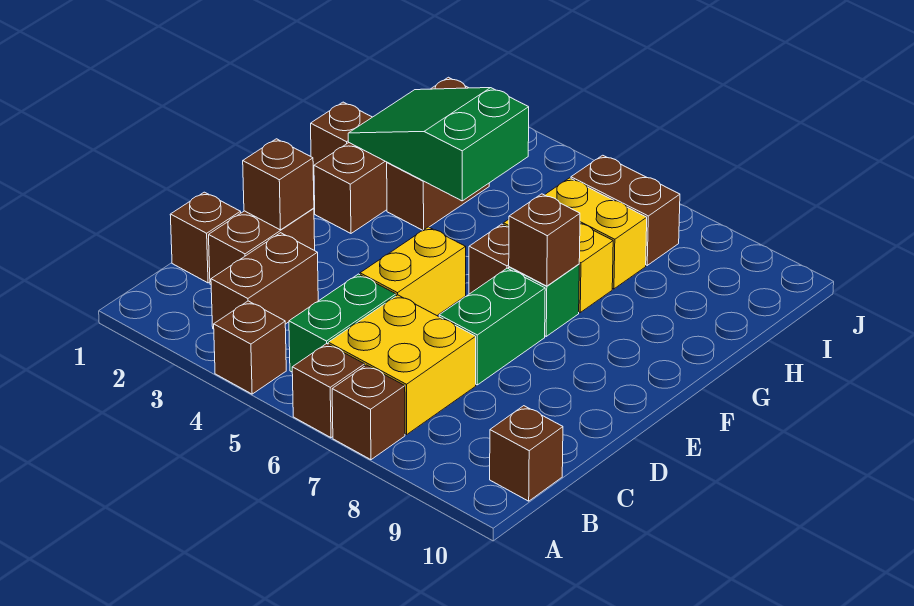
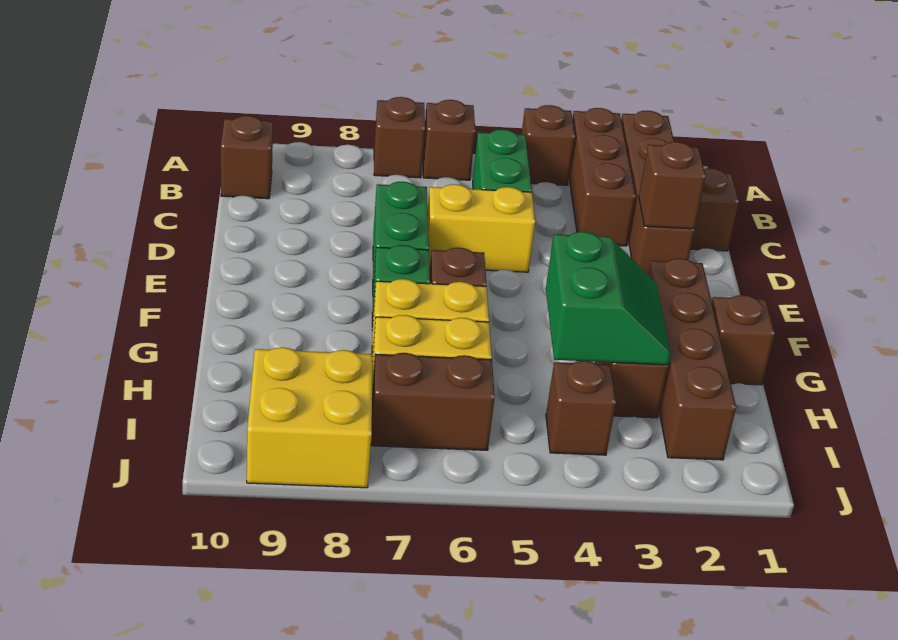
brown brick B3:C3 level 1 -> brown brick A3:C3 level 1
yellow brick B6:C7 level 1 -> yellow brick I8:J9 level 1
brown brick C2:D2 level 1 -> brown brick A2:D2 level 1
yellow brick D5:E5 level 1 -> yellow brick D5:D6 level 1
brown brick F7 level 2 -> brown brick I4 level 1
green slope G2:H4 level 2 top 4 -> green slope G3:H4 level 2 top 4

